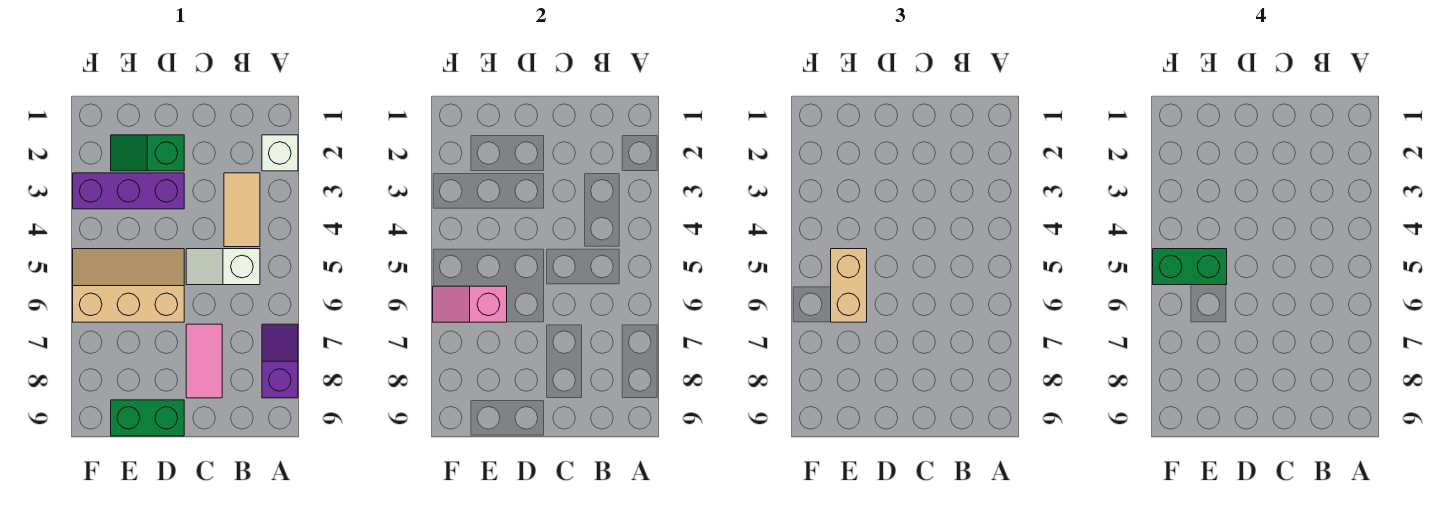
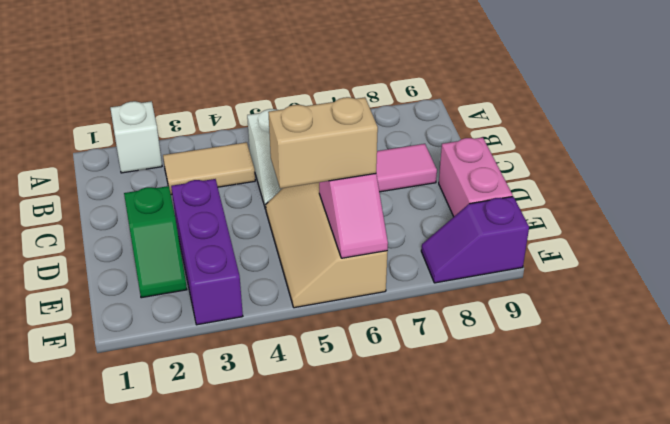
purple slope A7:A8 level 1 top 8 -> purple slope F8:F9 level 1 top 9
green brick D9:E9 level 1 -> pink brick D9:E9 level 1
green brick E5:F5 level 4 -> none

